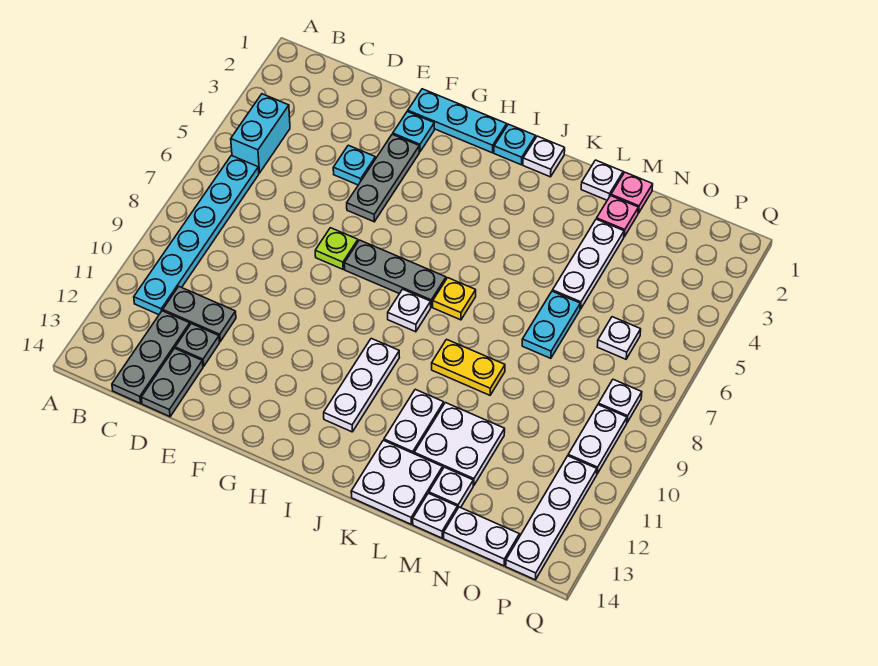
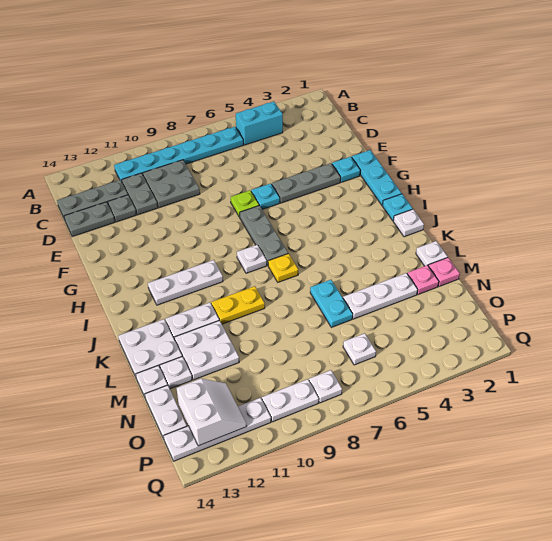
none -> grey plate C9:D10 level 1
cyan plate E4 level 1 -> cyan plate F6 level 1
yellow plate K9:L9 level 1 -> yellow plate K9:K10 level 1
cyan plate M6:M7 level 1 -> cyan plate L6:M6 level 1
none -> white slope O12:P13 level 2 top 13

